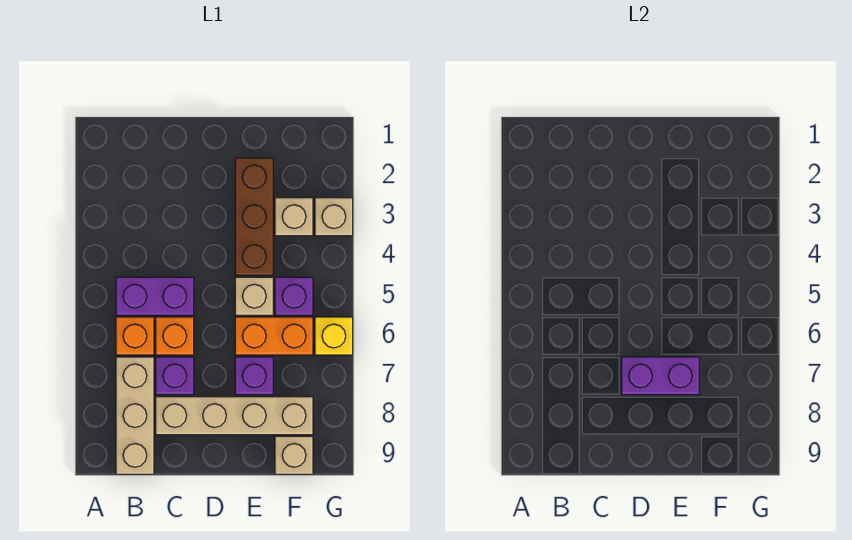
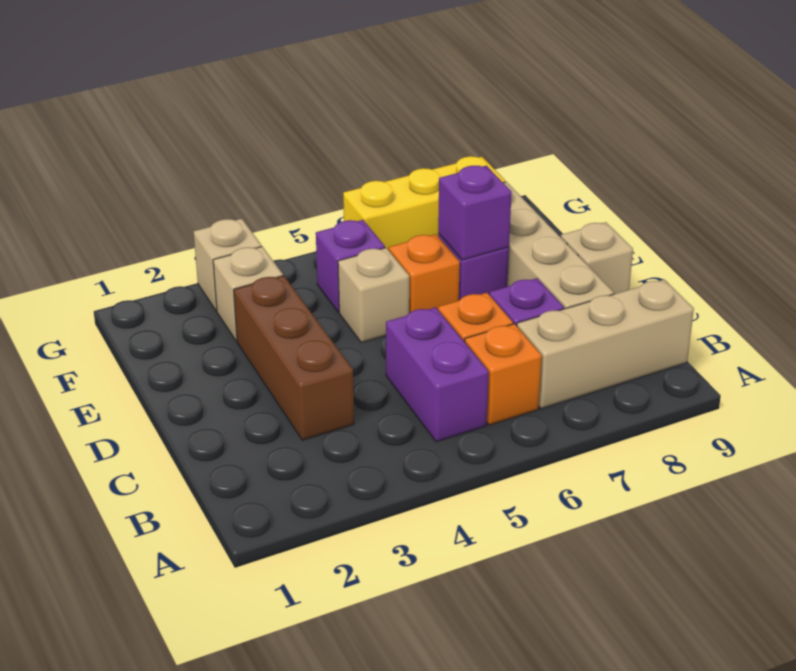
purple brick D7:E7 level 2 -> purple brick E7 level 2
brown brick E2:E4 level 1 -> brown brick C3:E3 level 1
orange brick E6:F6 level 1 -> orange brick E6 level 1
tan brick F9 level 1 -> tan brick D9 level 1
yellow brick G6 level 1 -> yellow brick G6:G8 level 1

